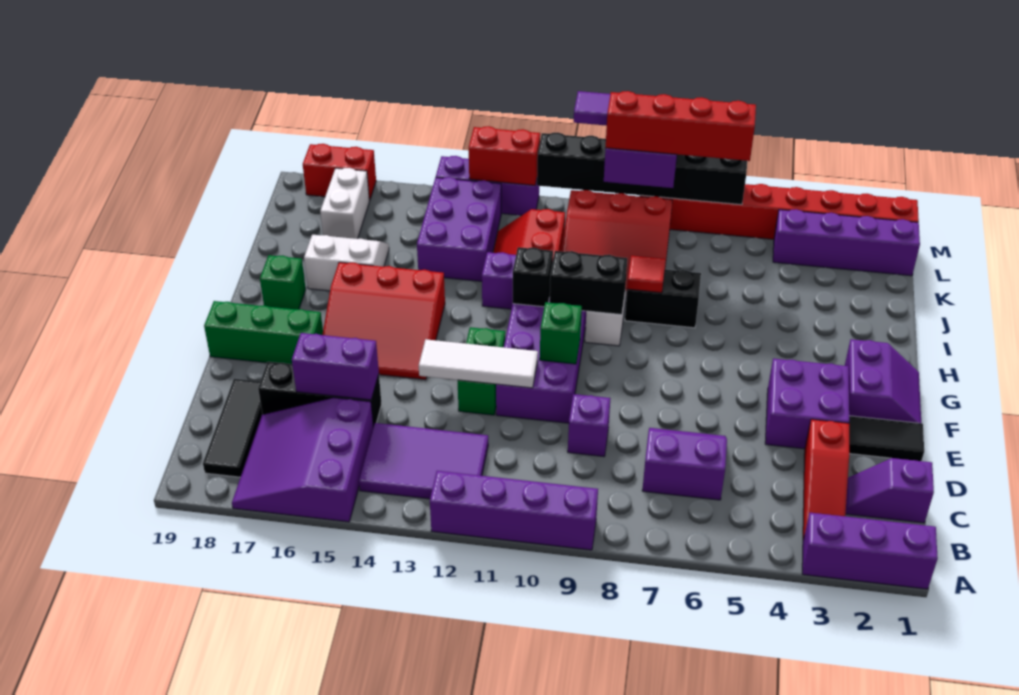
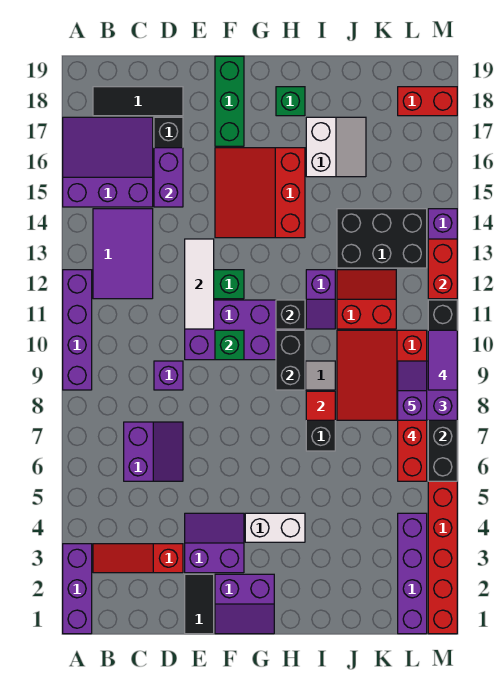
purple slope C1:C2 level 1 top 1 -> purple slope L8:L9 level 5 top 8
purple brick E3:F4 level 1 -> purple slope E3:F4 level 1 top 3
purple brick J13:L14 level 1 -> black brick J13:L14 level 1
white brick K17:L17 level 1 -> white brick G4:H4 level 1
red brick M17:M18 level 1 -> red brick L18:M18 level 1

